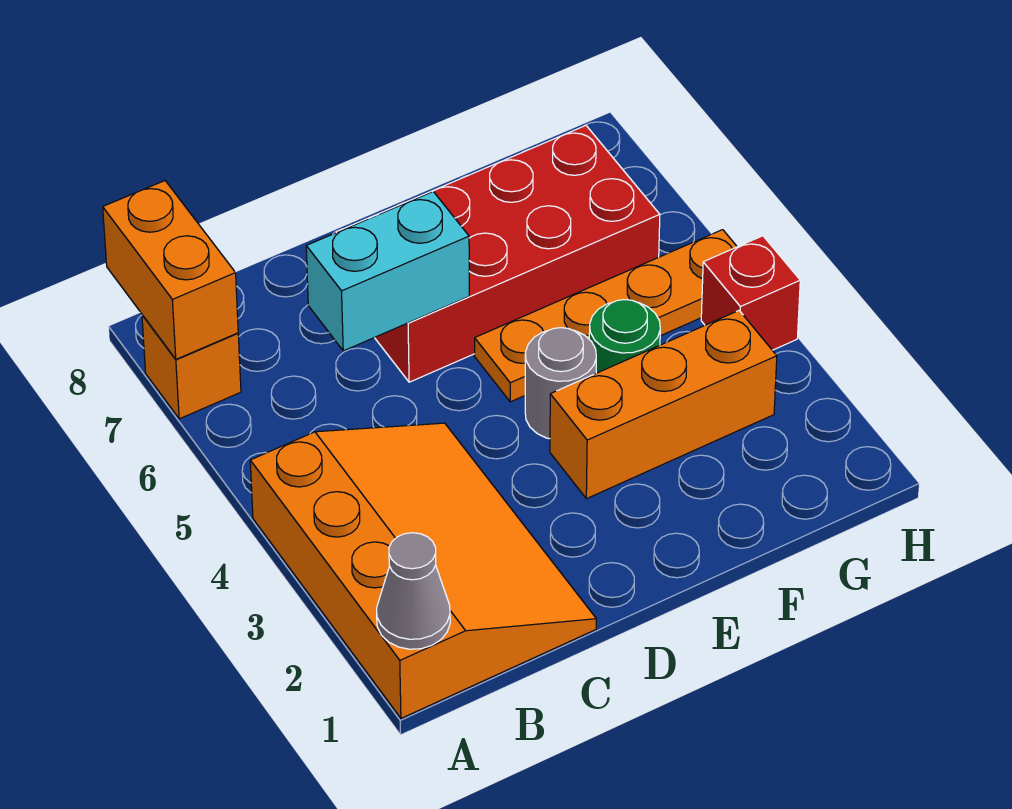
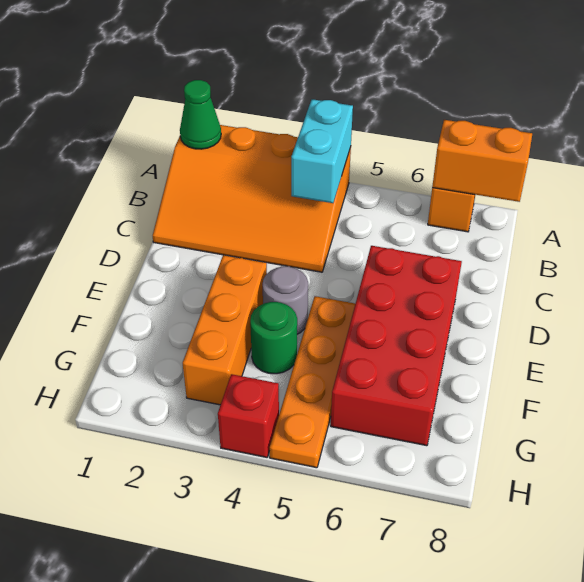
grey cone A1 level 2 -> green cone A1 level 2
cyan brick C6:D6 level 2 -> cyan brick A4:B4 level 2

